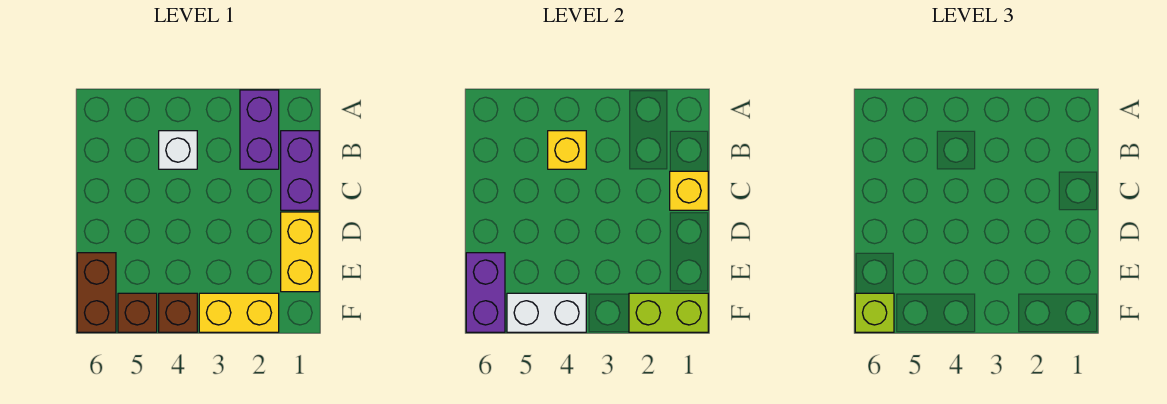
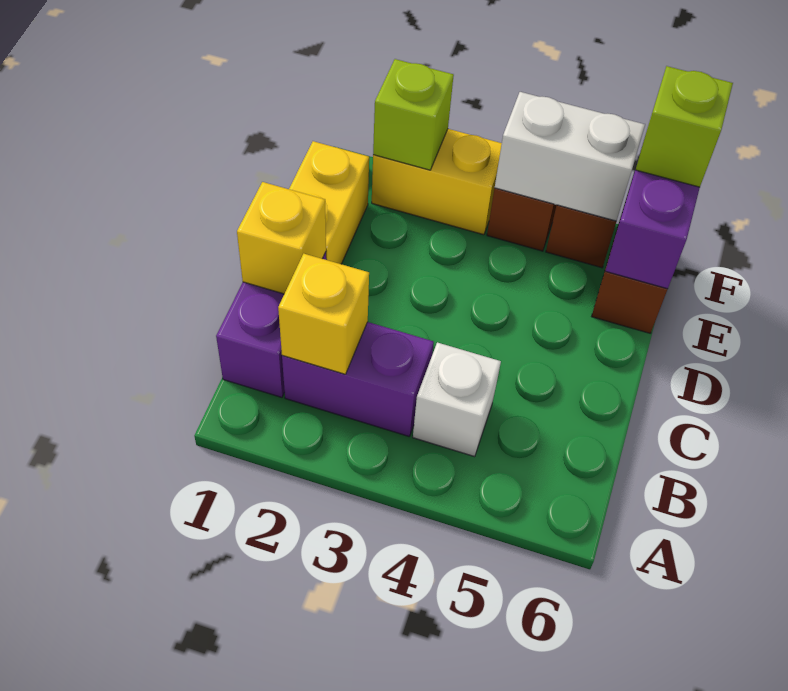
purple brick A2:B2 level 1 -> purple brick B2:B3 level 1
yellow brick B4 level 2 -> yellow brick B2 level 2
lime brick F1:F2 level 2 -> lime brick F2 level 2

